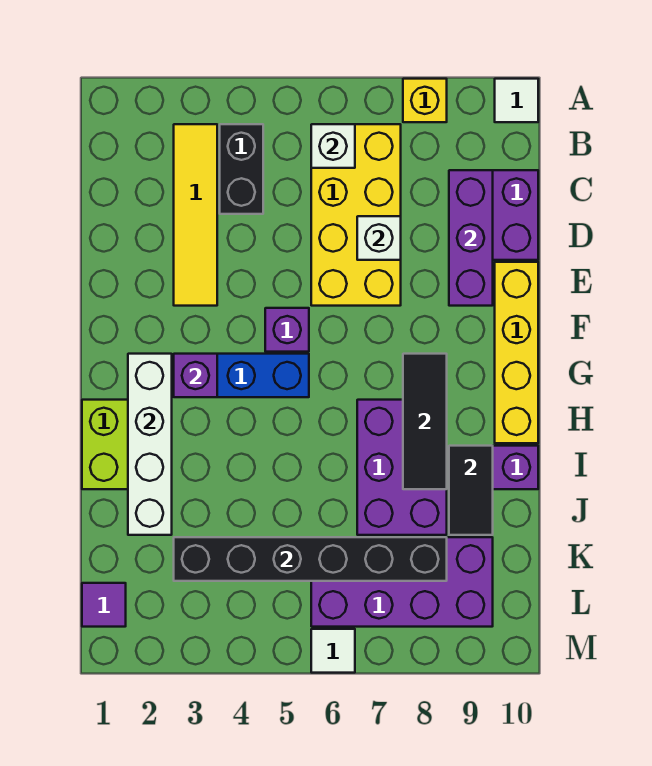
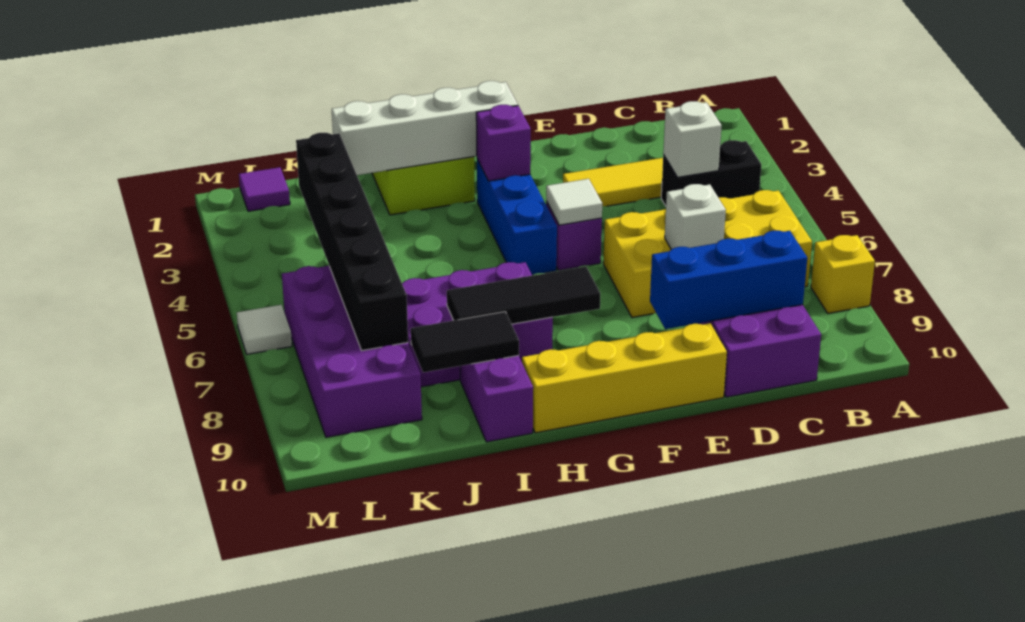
white tile A10 level 1 -> white tile F5 level 2
white brick B6 level 2 -> white brick C4 level 2
purple brick C9:E9 level 2 -> blue brick C9:E9 level 2

